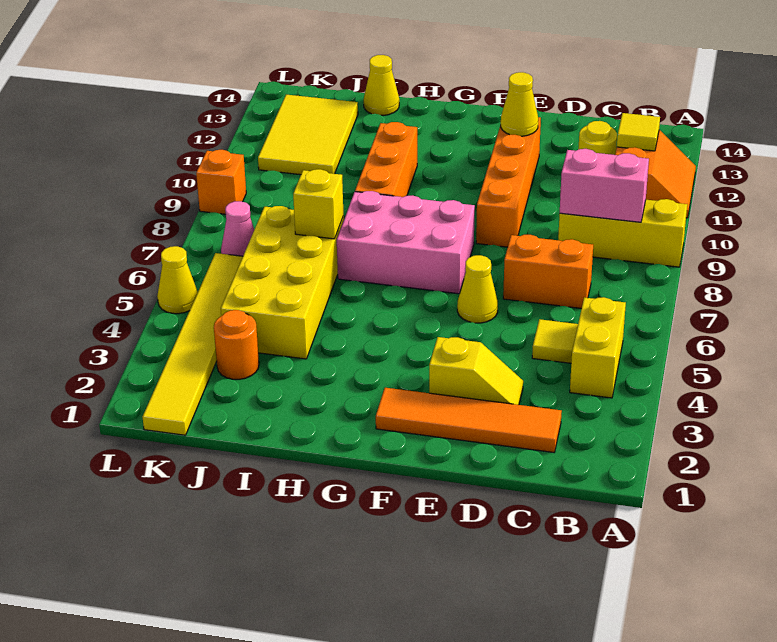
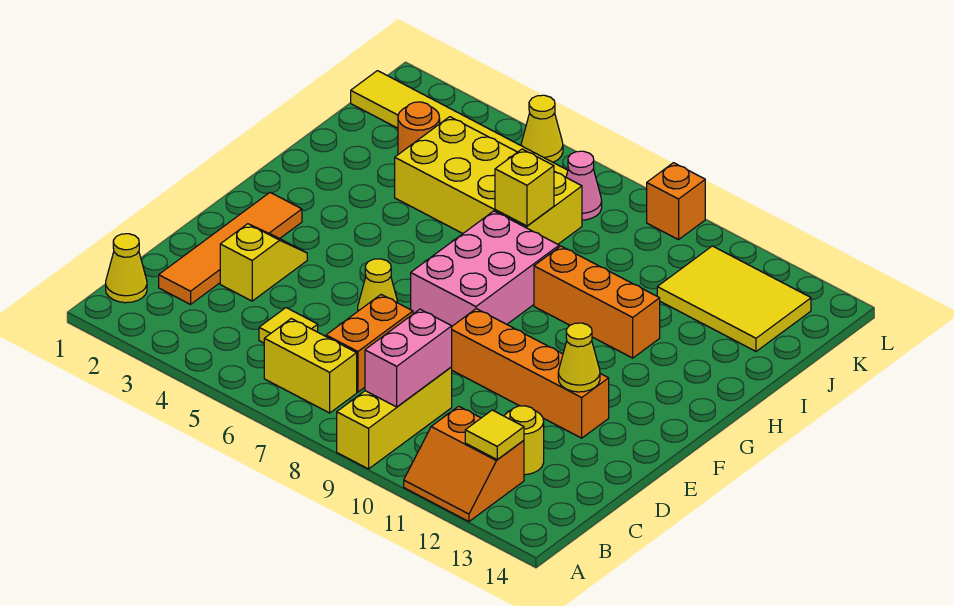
yellow brick B4:B5 level 1 -> yellow brick B6:B7 level 1
yellow slope D3:E3 level 1 top E -> yellow slope D3:E3 level 1 top D
yellow cone I14 level 1 -> yellow cone B1 level 1

